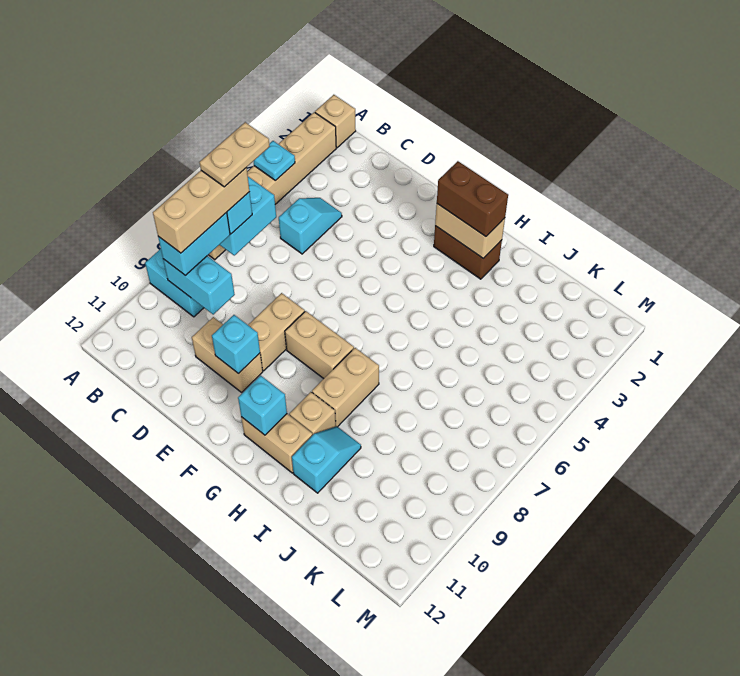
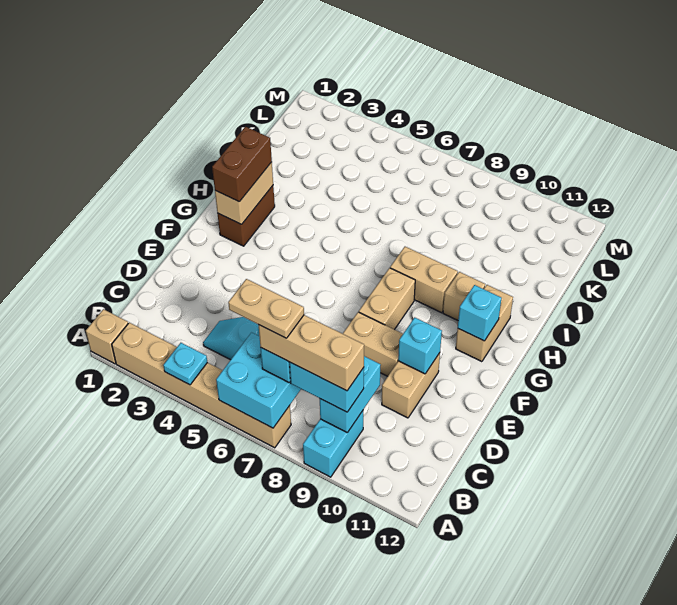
cyan slope I10:I11 level 1 top 11 -> none

